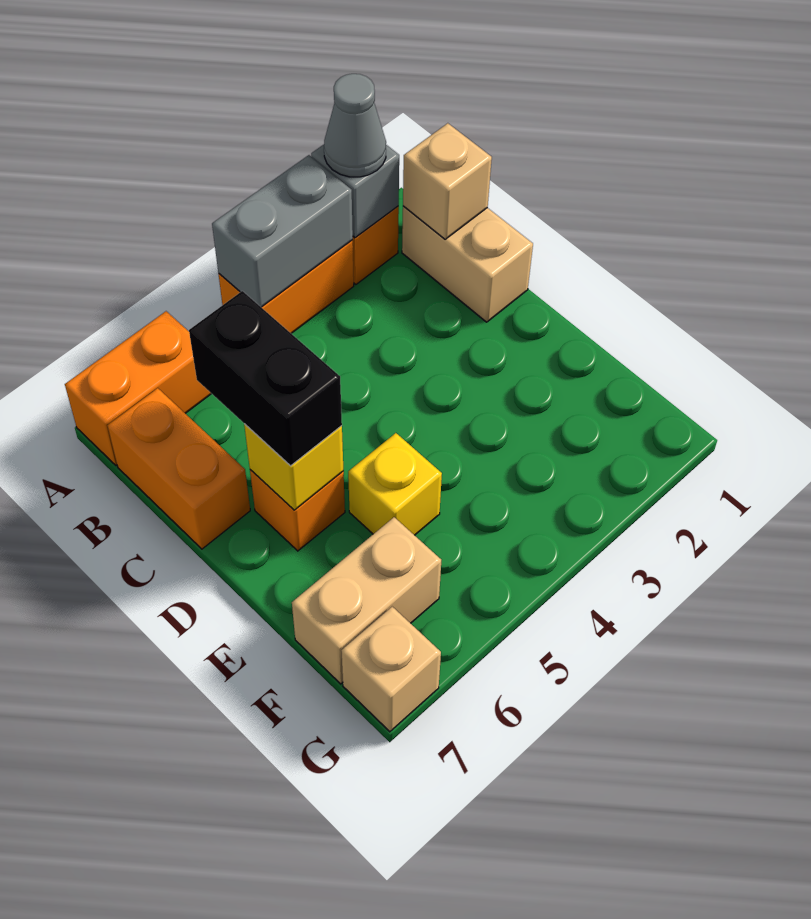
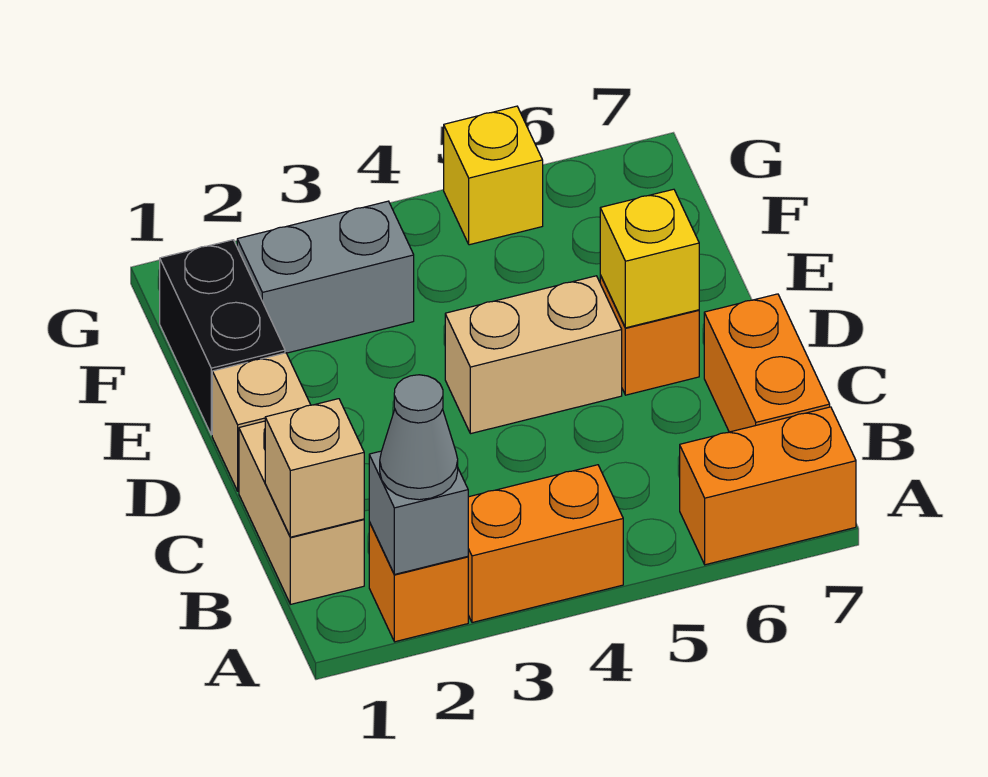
grey brick A3:A4 level 2 -> grey brick F2:F3 level 1
black brick C6:D6 level 3 -> black brick E1:F1 level 1
yellow brick E5 level 1 -> yellow brick G5 level 1
tan brick F6:F7 level 1 -> tan brick D4:D5 level 1
tan brick G7 level 1 -> tan brick D1 level 1

